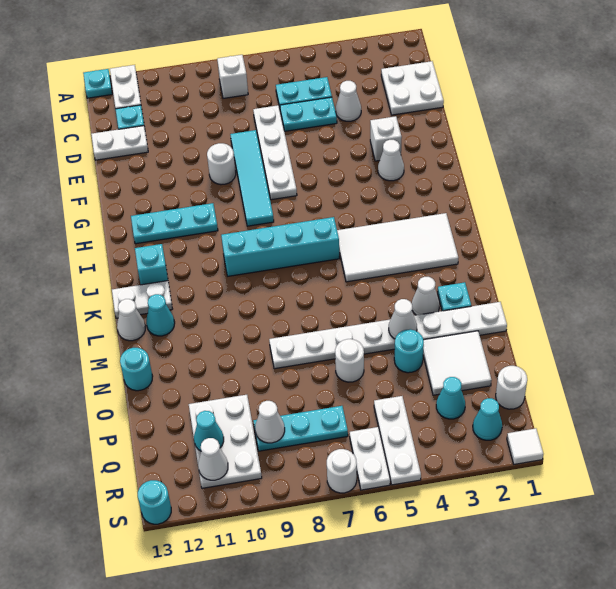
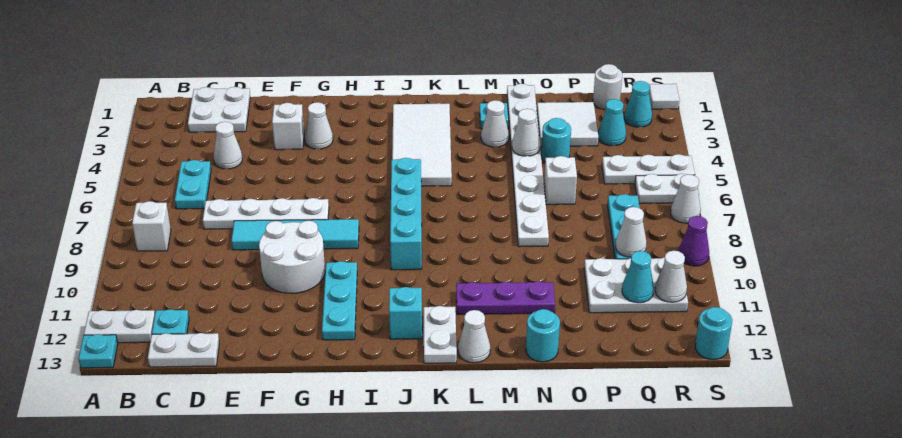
cyan plate D5:D6 level 1 -> none
white plate D12:D13 level 1 -> white plate C13:D13 level 1
white round brick F9 level 1 -> white round brick F9:G10 level 1
none -> purple plate L11:N11 level 1
cyan cone L12 level 1 -> none
white round brick O6 level 1 -> white brick O6 level 1
white round brick S7 level 1 -> white cone S7 level 1
none -> purple cone S9 level 1

